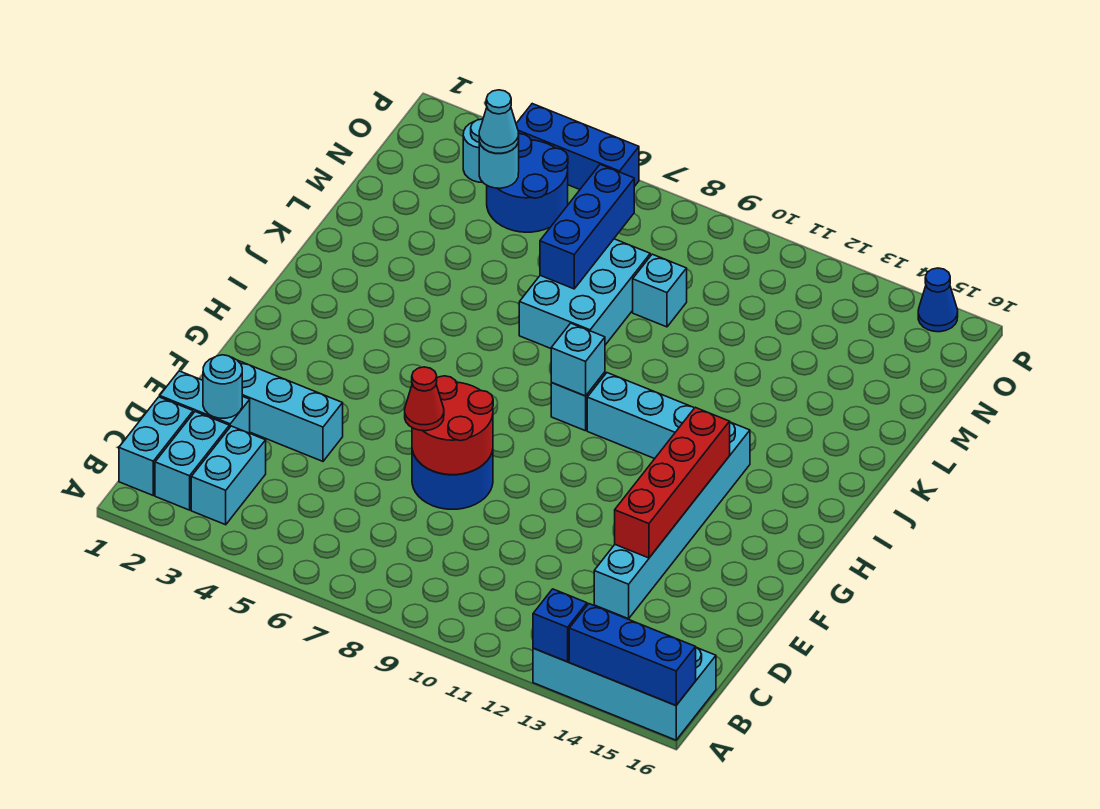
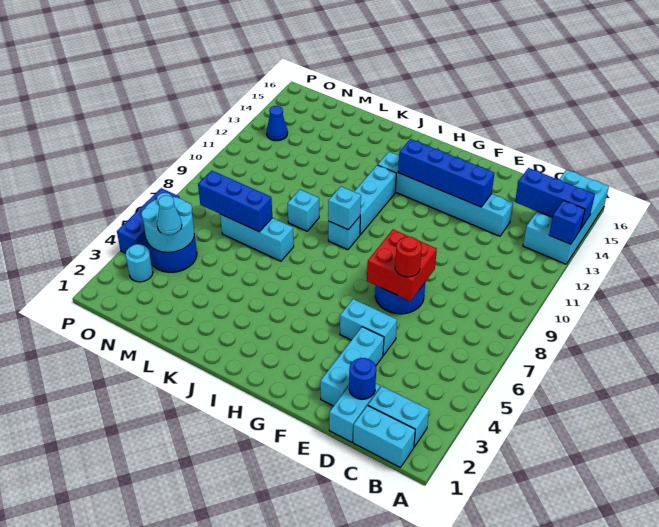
blue brick A14:A16 level 2 -> blue brick A14:C14 level 2
cyan brick B3:C3 level 1 -> cyan brick E5:F5 level 1
cyan round brick D2 level 2 -> blue round brick D2 level 2
red round brick E7:F8 level 2 -> red brick E7:F8 level 2
red cone E7 level 3 -> red round brick E7 level 3
red brick E13:H13 level 2 -> blue brick E13:H13 level 2
cyan brick K7:M8 level 1 -> cyan brick K7:M7 level 1
cyan brick M9 level 1 -> cyan brick K9 level 1
cyan round brick N4 level 2 -> cyan round brick N4:O5 level 2
blue cone P15 level 1 -> blue cone O13 level 1

